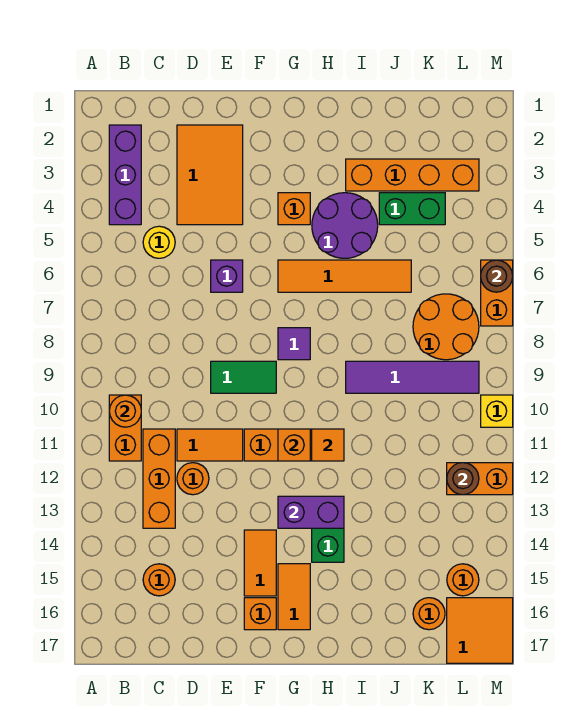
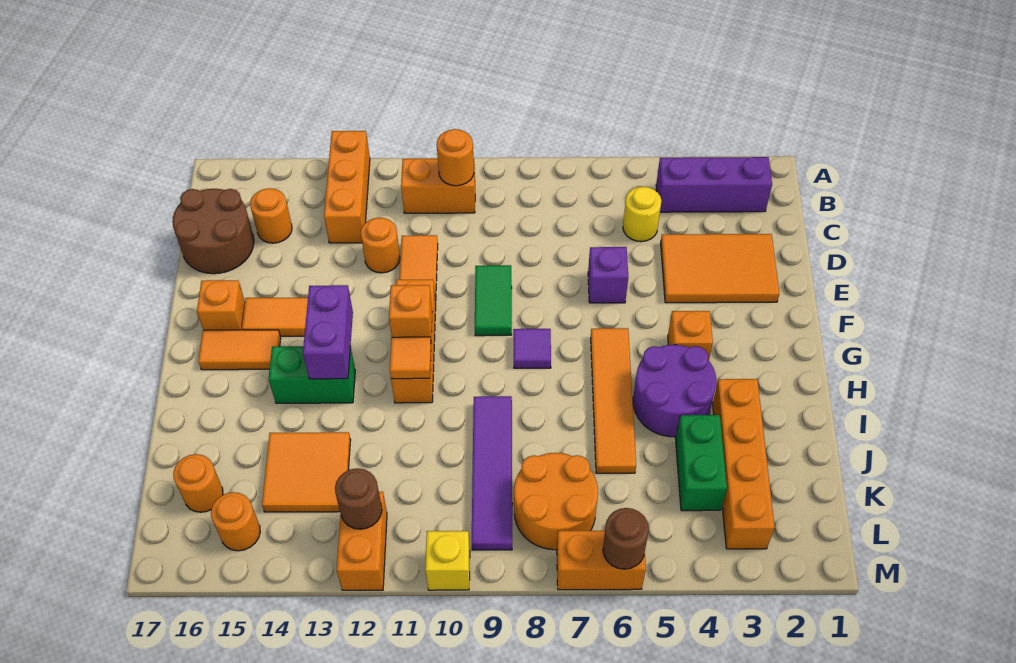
orange brick C11:C13 level 1 -> orange brick A13:C13 level 1
none -> brown round brick C16:D17 level 1
orange tile L16:M17 level 1 -> orange tile J13:K14 level 1

